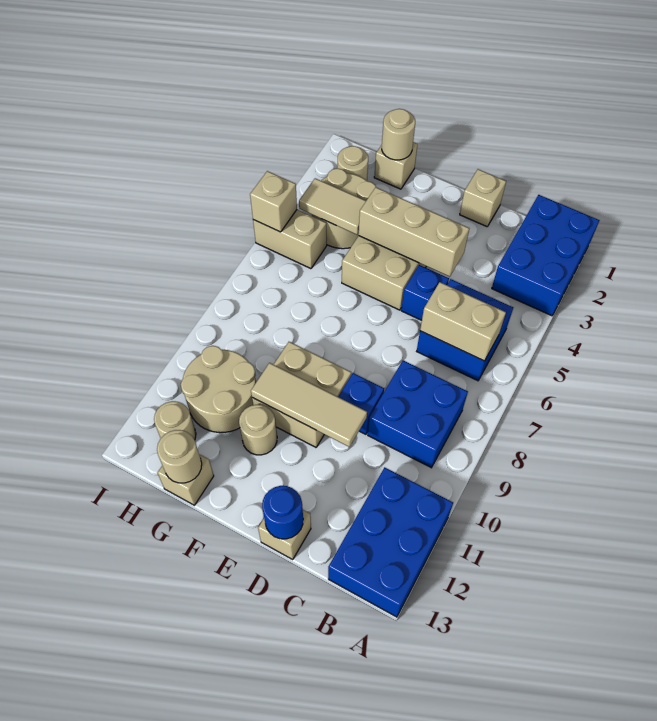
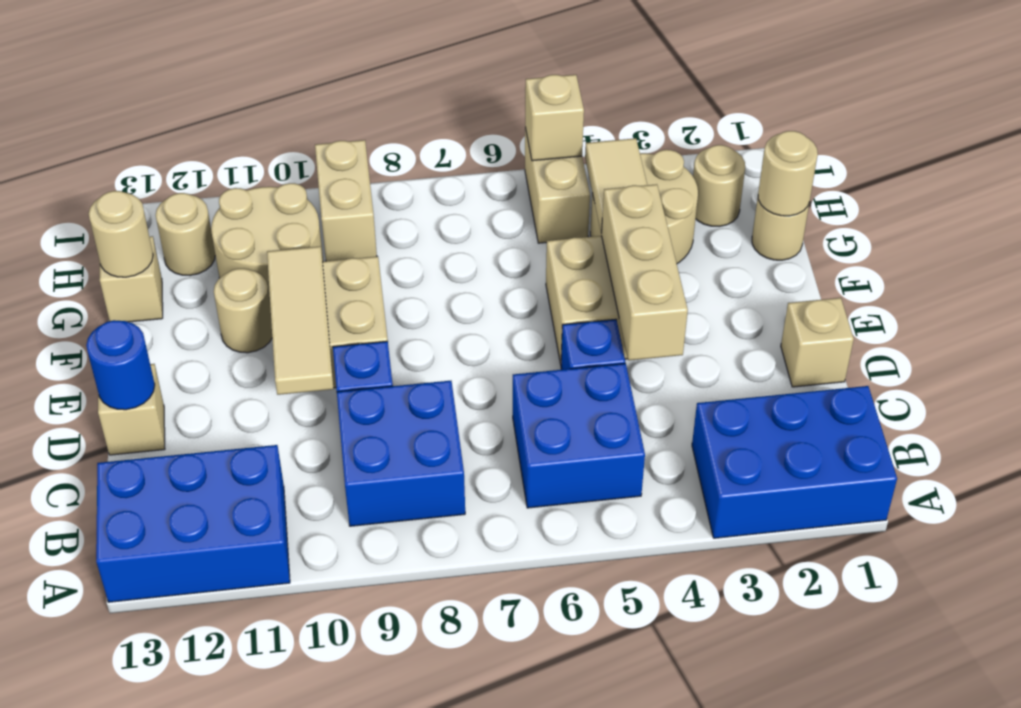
tan brick B6:C6 level 2 -> tan brick H9:I9 level 1
tan brick G1 level 1 -> tan round brick G1 level 1

